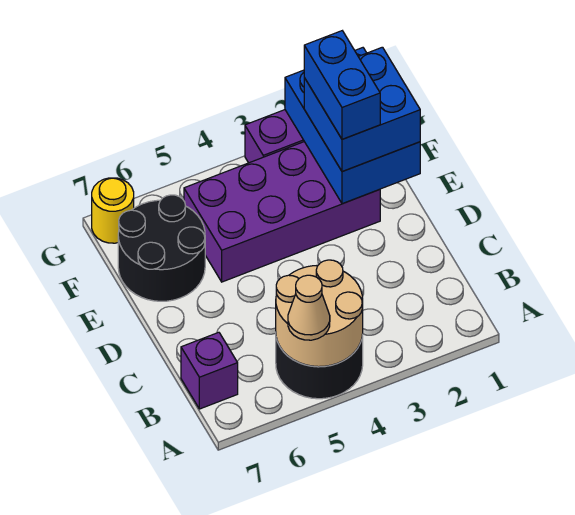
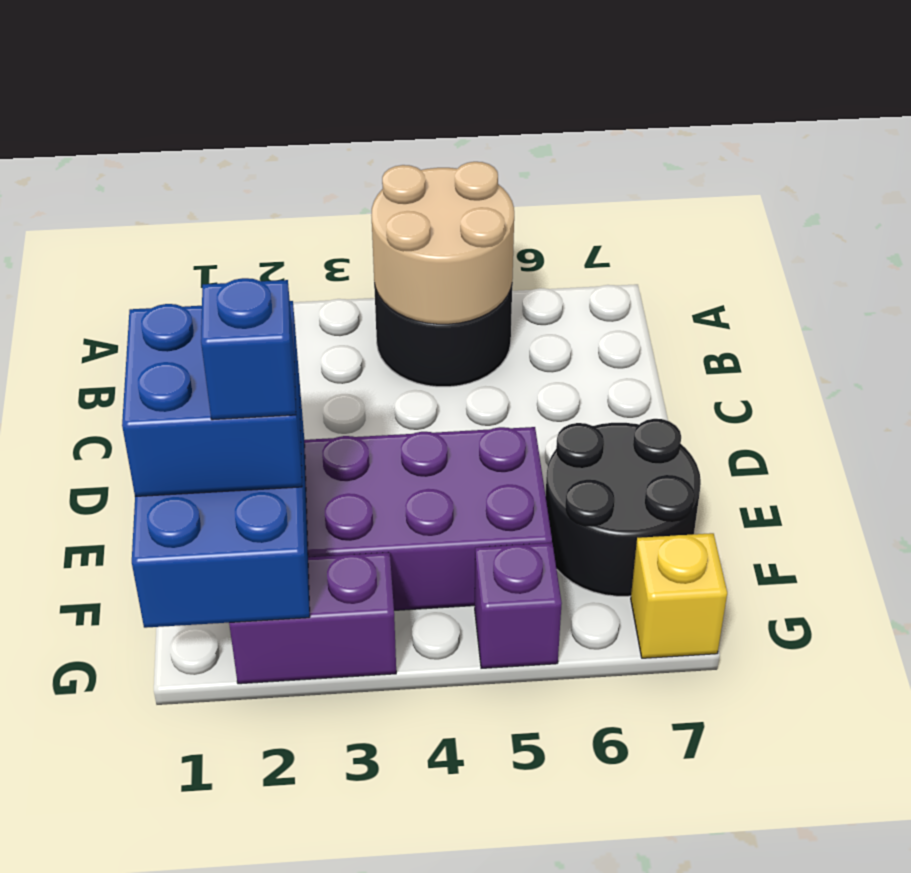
tan cone A5 level 3 -> none
purple brick B7 level 1 -> purple brick G5 level 1
blue brick E2:F2 level 4 -> blue brick F2 level 4
yellow round brick G7 level 1 -> yellow brick G7 level 1

